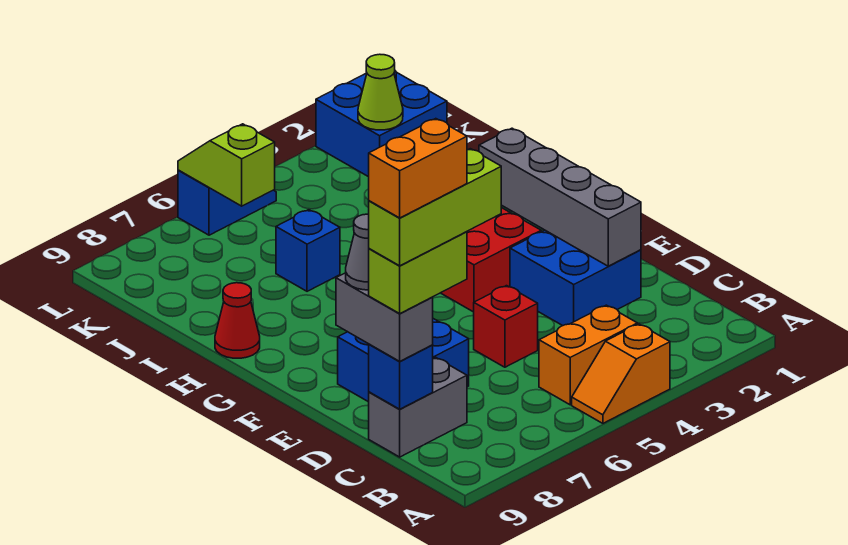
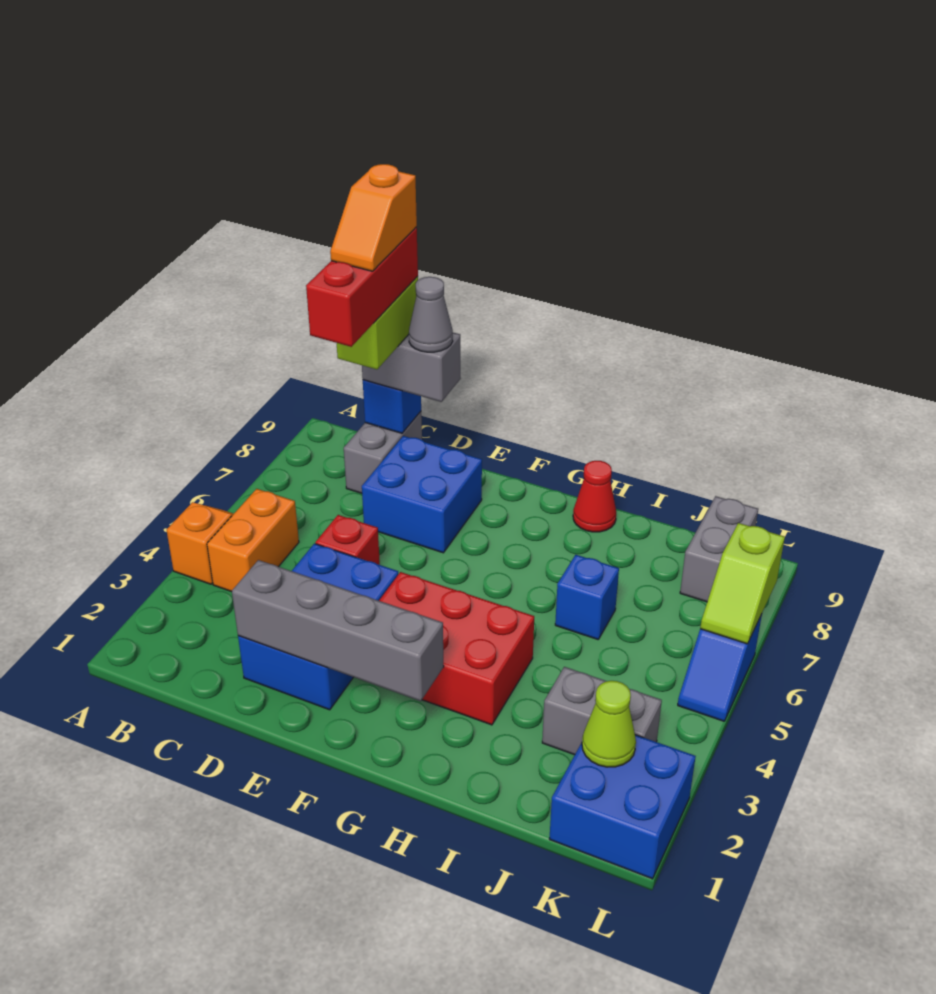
lime brick C7:C9 level 5 -> red brick C7:C9 level 5
orange brick C8:C9 level 6 -> orange slope C8:C9 level 6 top 9
blue brick D2:E3 level 1 -> blue brick D2:E4 level 1
none -> grey brick J3:K3 level 1
lime slope K6:L6 level 2 top K -> lime slope L6:L7 level 2 top 7
none -> grey brick K8:K9 level 1

